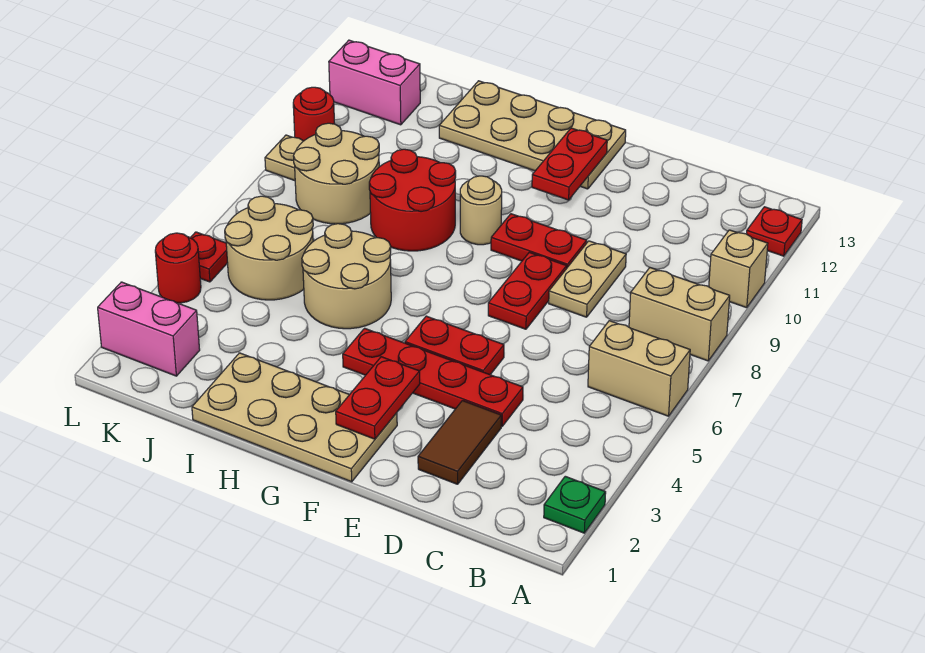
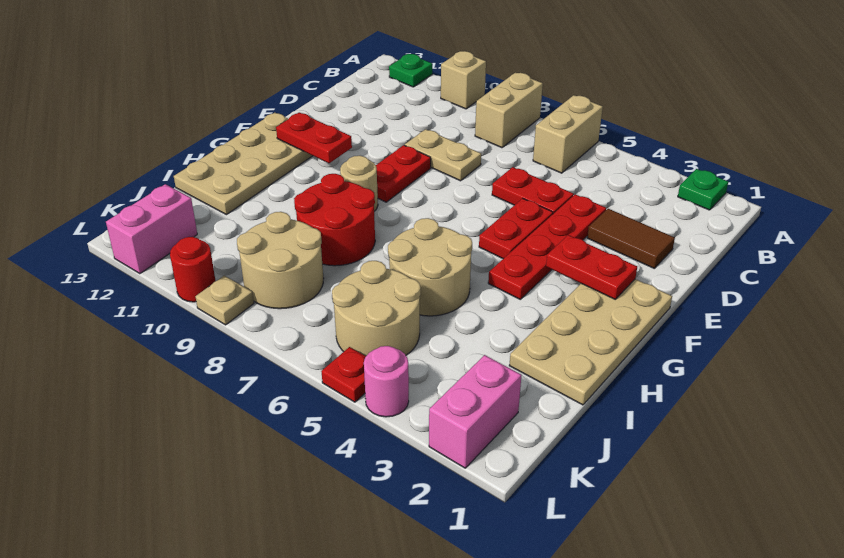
red plate A12 level 1 -> green plate A12 level 1
red plate E7:E8 level 1 -> red plate D5:D6 level 1
red round brick L4 level 1 -> pink round brick L4 level 1

